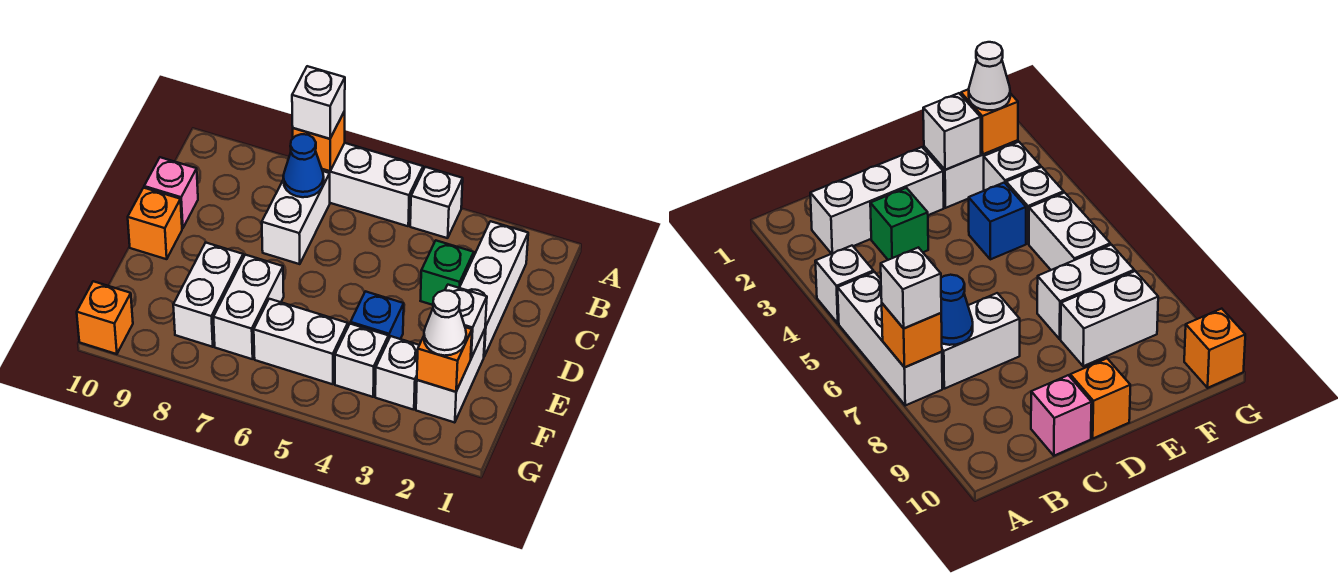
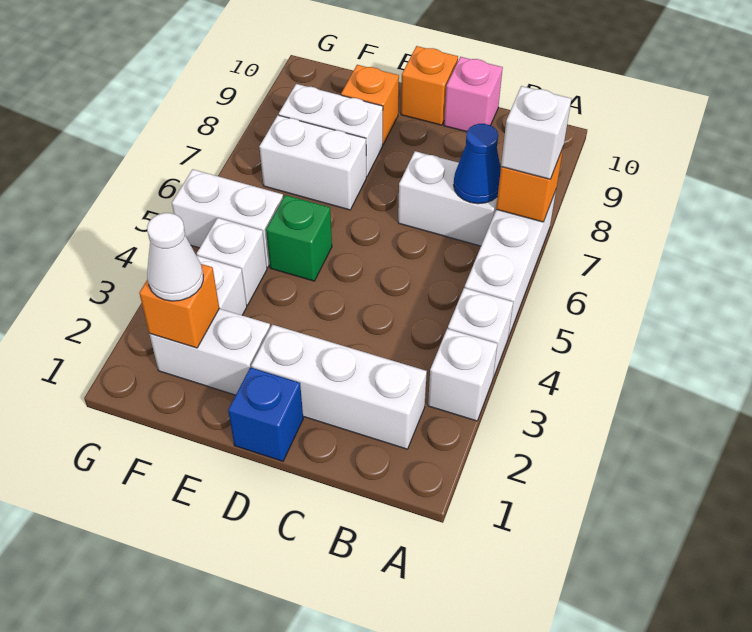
green brick C3 level 1 -> green brick E5 level 1
white brick E2 level 2 -> white brick A3 level 1
blue brick E4 level 1 -> blue brick D1 level 1
white brick F5:F6 level 1 -> white brick F5:G5 level 1
orange brick G10 level 1 -> orange brick E9 level 1

